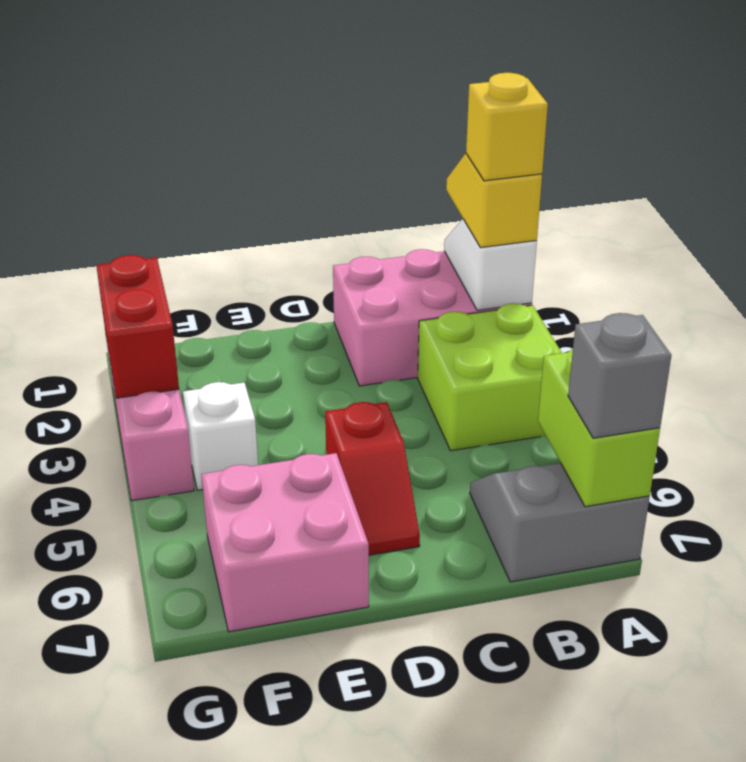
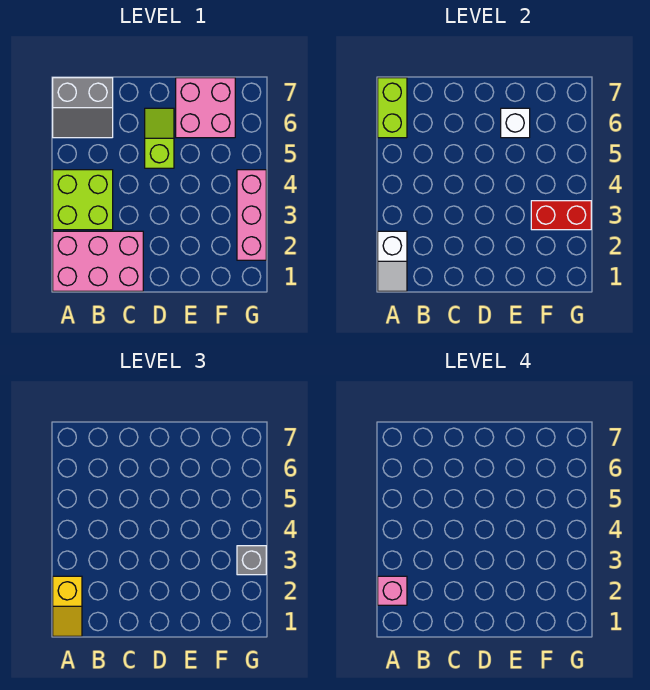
yellow brick A2 level 4 -> pink brick A2 level 4
grey brick A7 level 3 -> grey brick G3 level 3
red slope D5:D6 level 1 top 5 -> lime slope D5:D6 level 1 top 5
white brick F4 level 1 -> white brick E6 level 2
red brick G2:G3 level 2 -> red brick F3:G3 level 2

